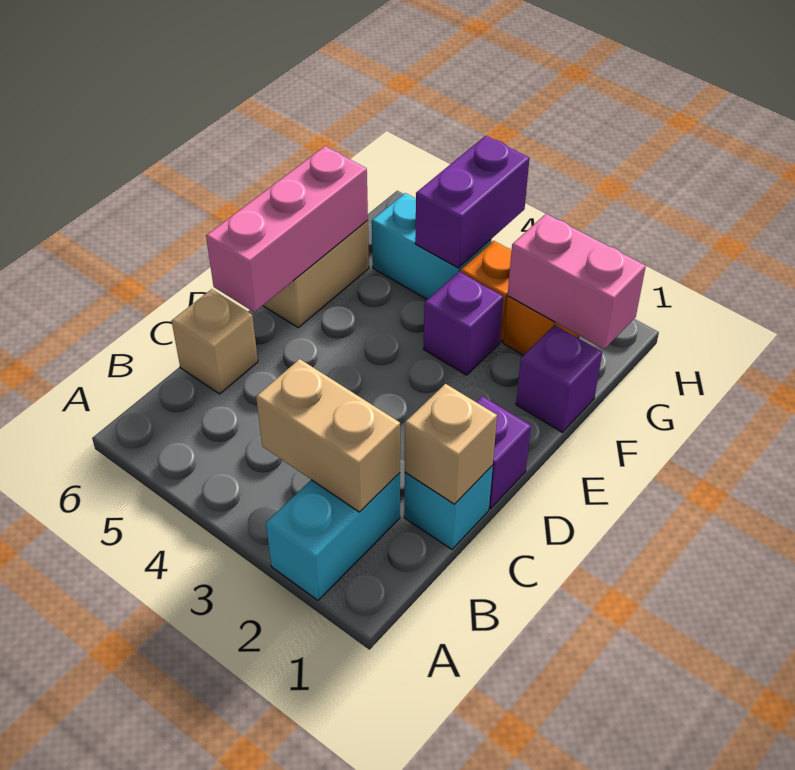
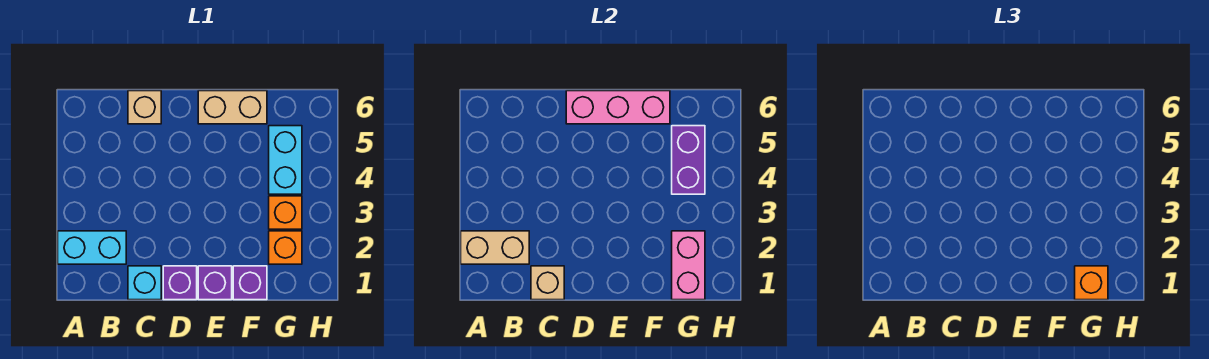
tan brick B2:B3 level 2 -> tan brick A2:B2 level 2
purple brick F3 level 1 -> purple brick E1 level 1
none -> orange brick G1 level 3
purple brick G4:H4 level 2 -> purple brick G4:G5 level 2

